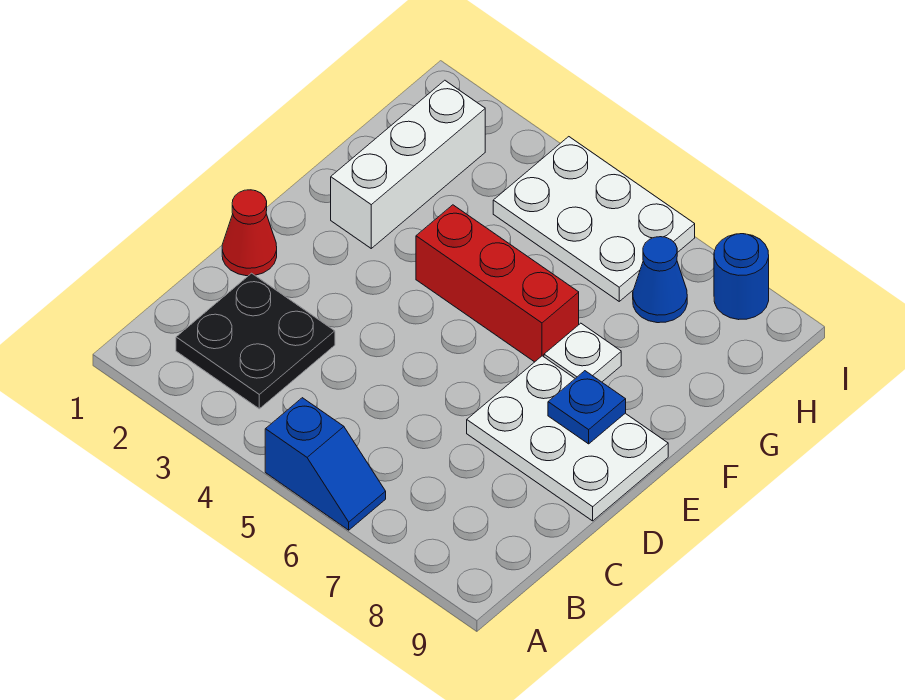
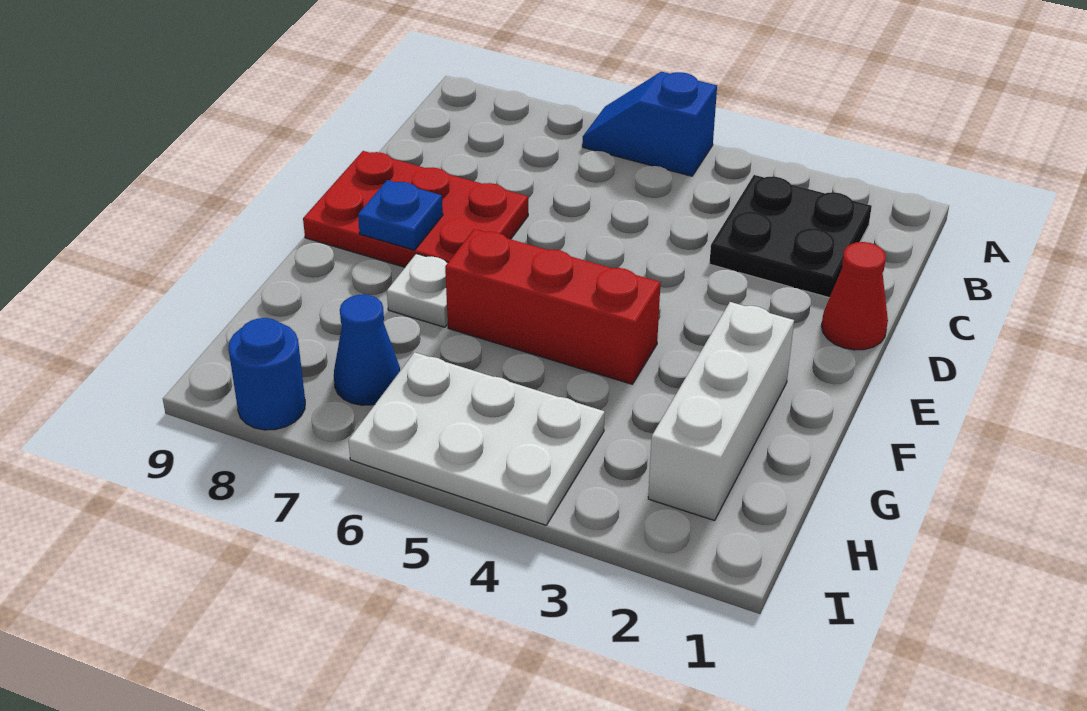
white plate D7:E9 level 1 -> red plate D7:E9 level 1

